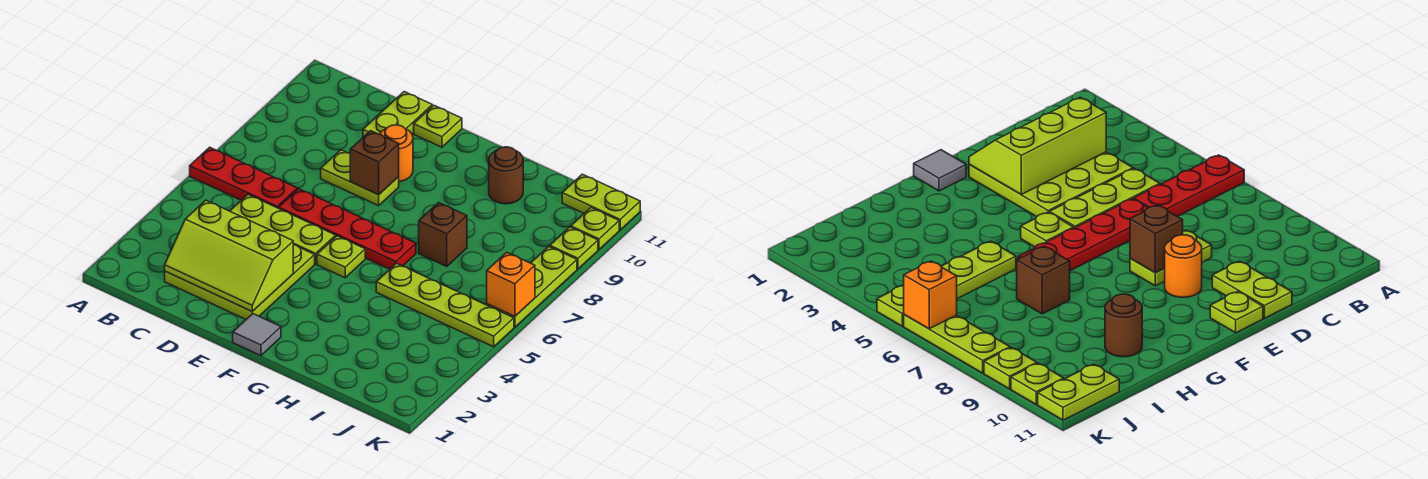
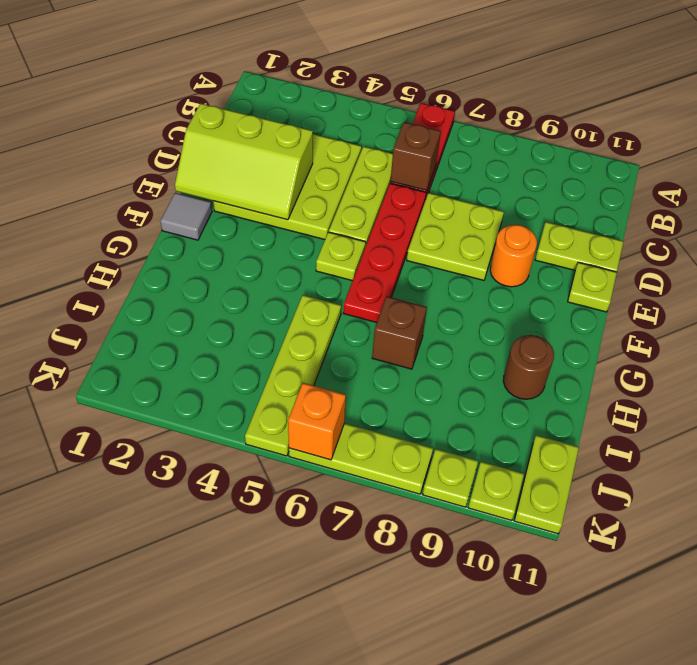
lime slope C2:E3 level 2 top 3 -> lime slope D1:E3 level 2 top D
lime plate D8:E8 level 1 -> lime plate D7:E8 level 1
brown brick E8 level 2 -> brown brick C6 level 2

